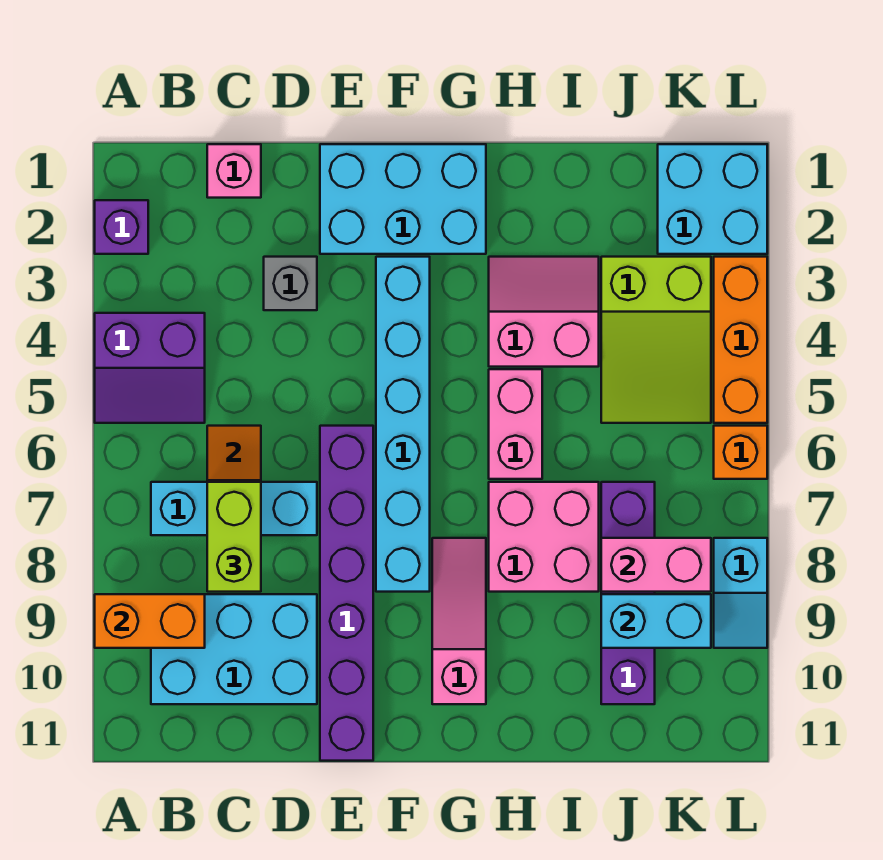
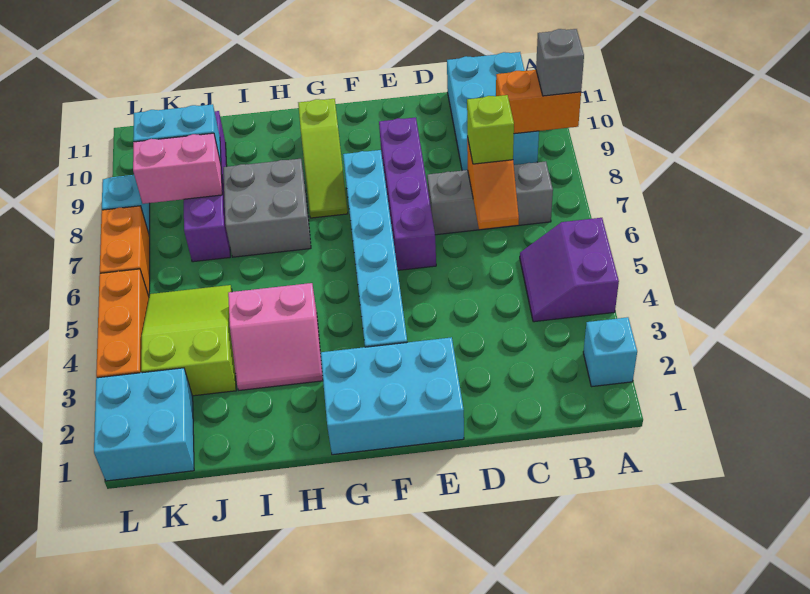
purple brick A2 level 1 -> cyan brick A2 level 1
purple slope A4:B5 level 1 top 4 -> purple slope A4:B5 level 1 top A
cyan brick B7:D7 level 1 -> grey brick B7:D7 level 1
cyan brick B9:D10 level 1 -> cyan brick B9:C11 level 1
pink brick C1 level 1 -> none
lime brick C7:C8 level 3 -> lime brick C7 level 3
grey brick D3 level 1 -> grey brick A9 level 3
purple brick E6:E11 level 1 -> purple brick E6:E9 level 1
pink slope G8:G10 level 1 top 10 -> lime slope G8:G10 level 1 top 10
pink brick H5:H6 level 1 -> none
pink brick H7:I8 level 1 -> grey brick H7:I8 level 1
orange brick L6 level 1 -> orange brick L6:L7 level 1

